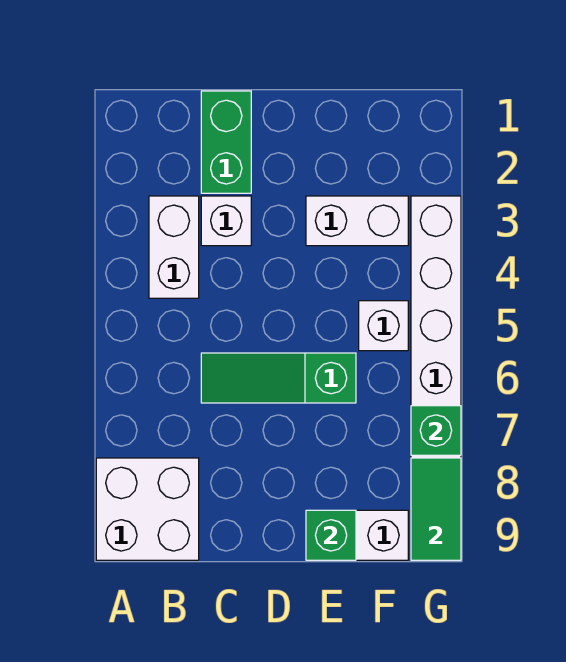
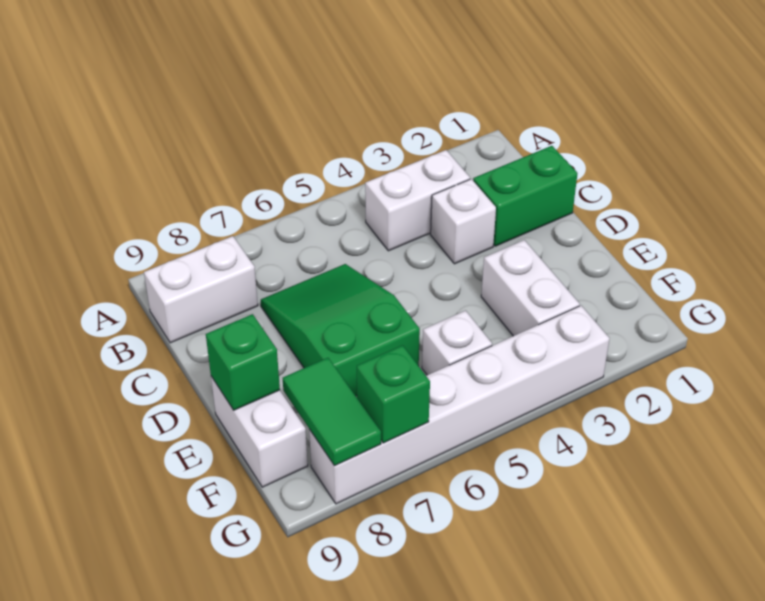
white brick A8:B9 level 1 -> white brick B8:B9 level 1
green slope C6:E6 level 1 top E -> green slope C6:E7 level 1 top E
green tile G8:G9 level 2 -> green tile F8:G8 level 2

